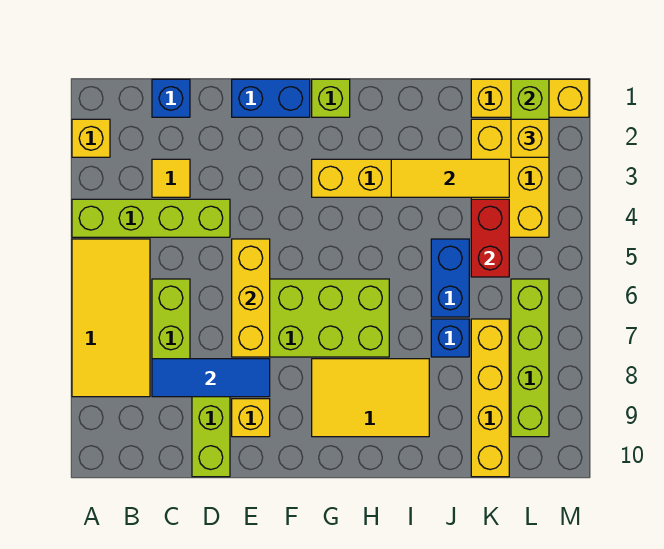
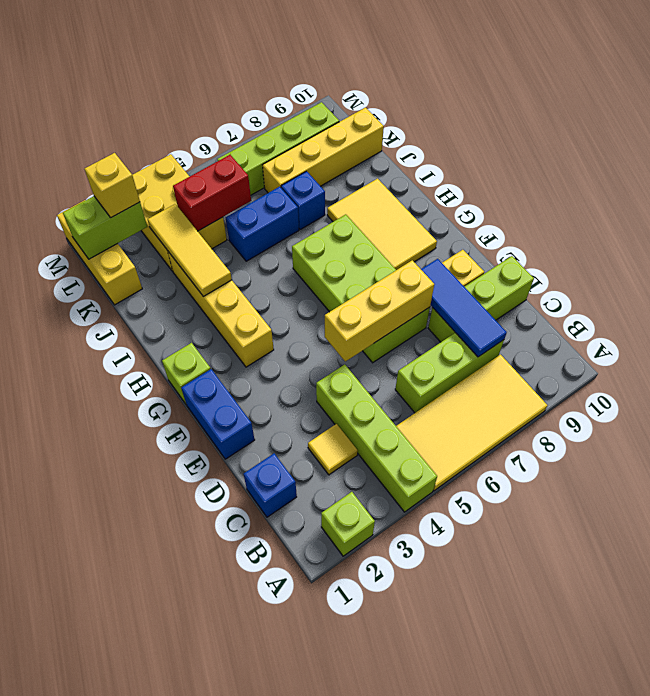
yellow brick A2 level 1 -> lime brick A2 level 1
yellow brick K2:L4 level 1 -> yellow brick K3:M4 level 1

